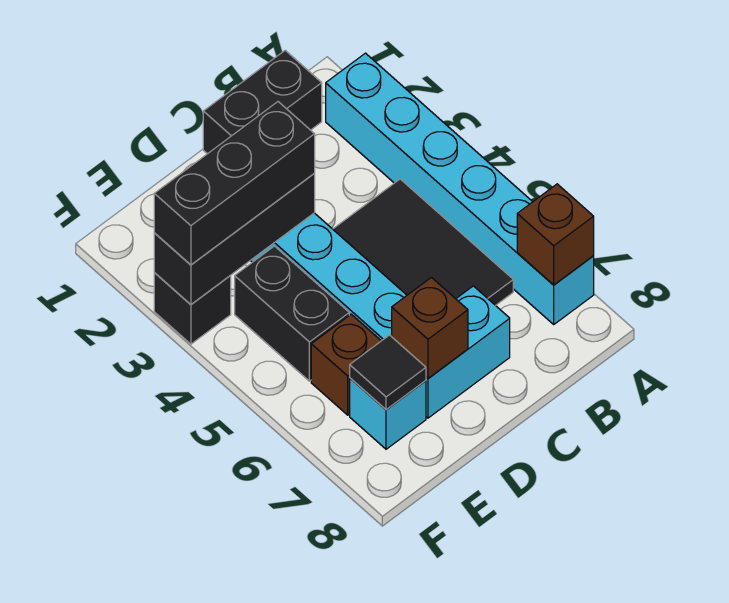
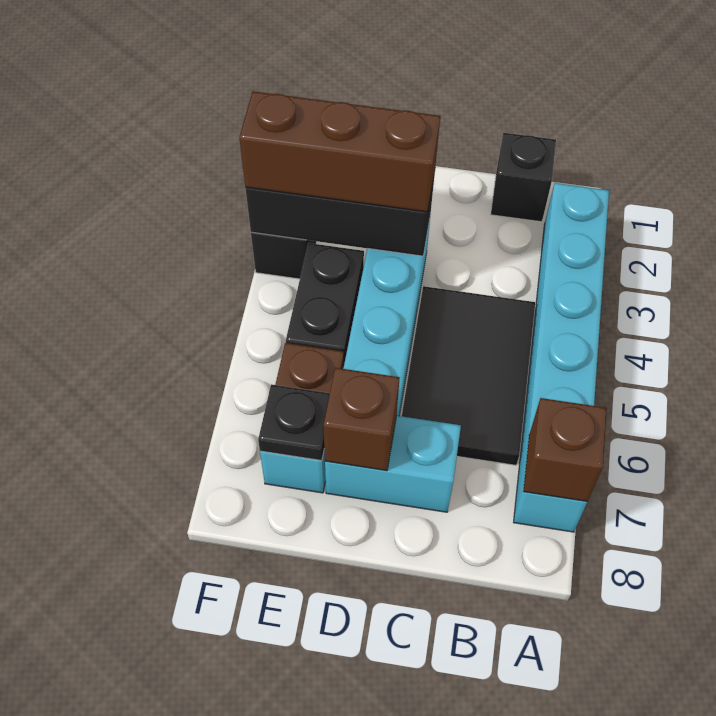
black brick B1:C1 level 1 -> black brick B1 level 1
black brick D3:F3 level 3 -> brown brick D3:F3 level 3
black tile E7 level 2 -> black plate E7 level 2

